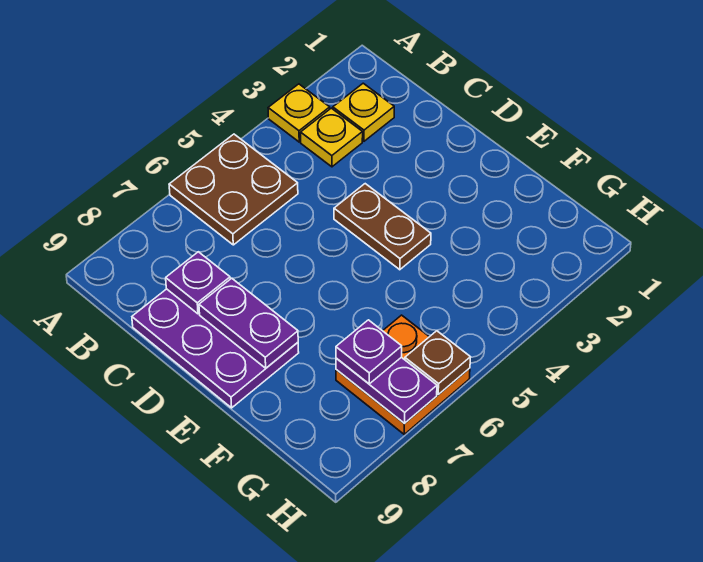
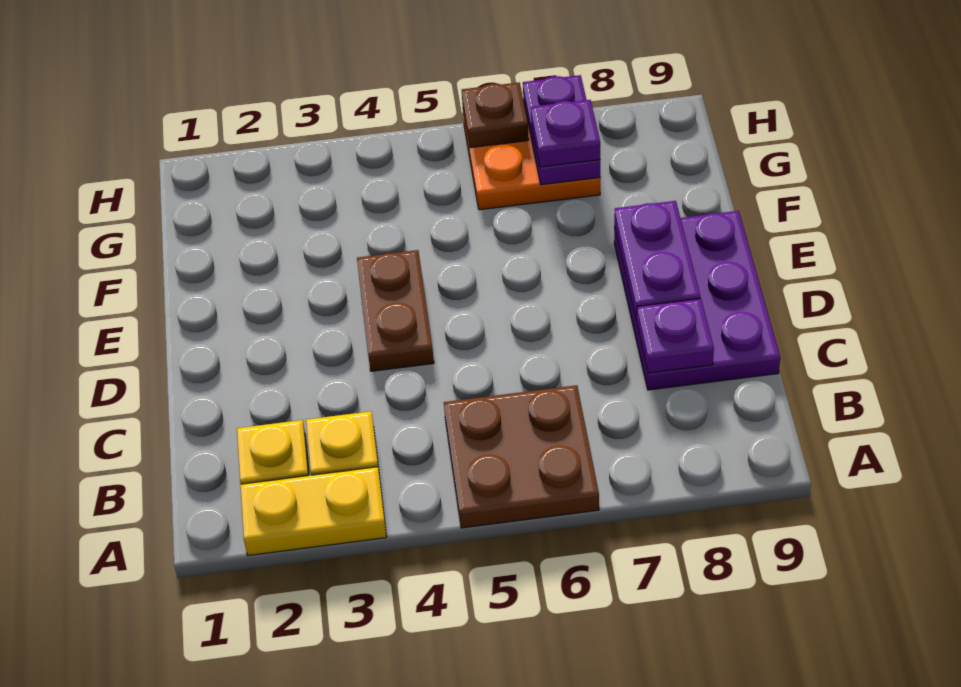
yellow plate A3 level 1 -> yellow plate A2:A3 level 1

